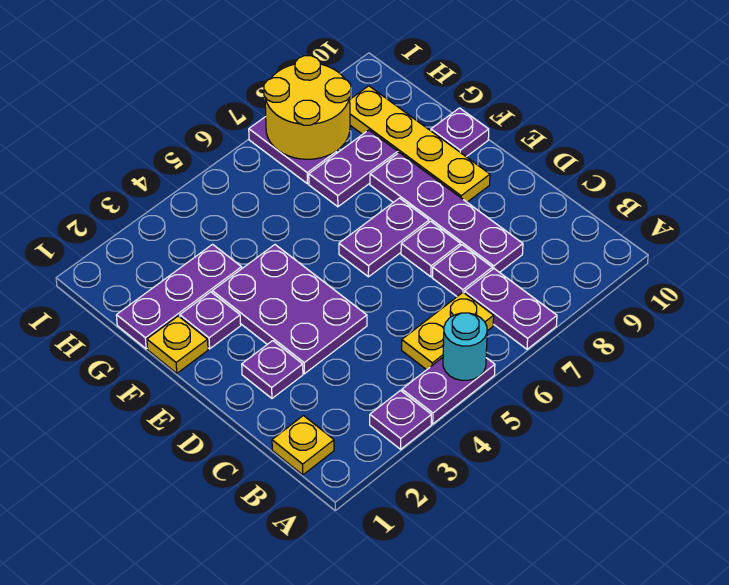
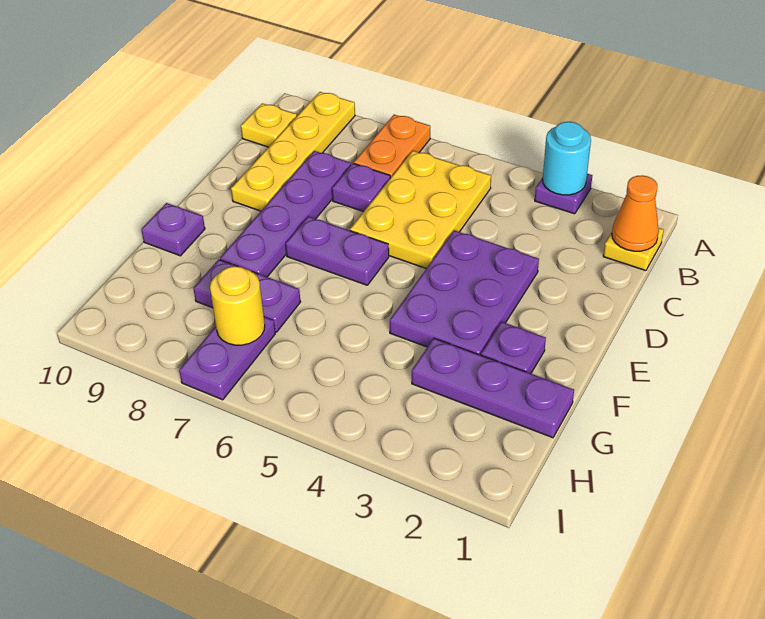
purple plate A4:A5 level 1 -> none
cyan round brick A5 level 2 -> cyan round brick A3 level 2
purple plate A7:B7 level 1 -> orange plate A7:B7 level 1
none -> orange cone B1 level 2
yellow plate B5:B6 level 1 -> yellow plate B5:D6 level 1
purple plate D2 level 1 -> none
purple plate D7 level 1 -> none
yellow plate E9:H9 level 1 -> yellow plate A9:D9 level 1
yellow plate F1 level 1 -> yellow plate B10 level 1
yellow round brick H7:I8 level 2 -> yellow round brick H7 level 2

